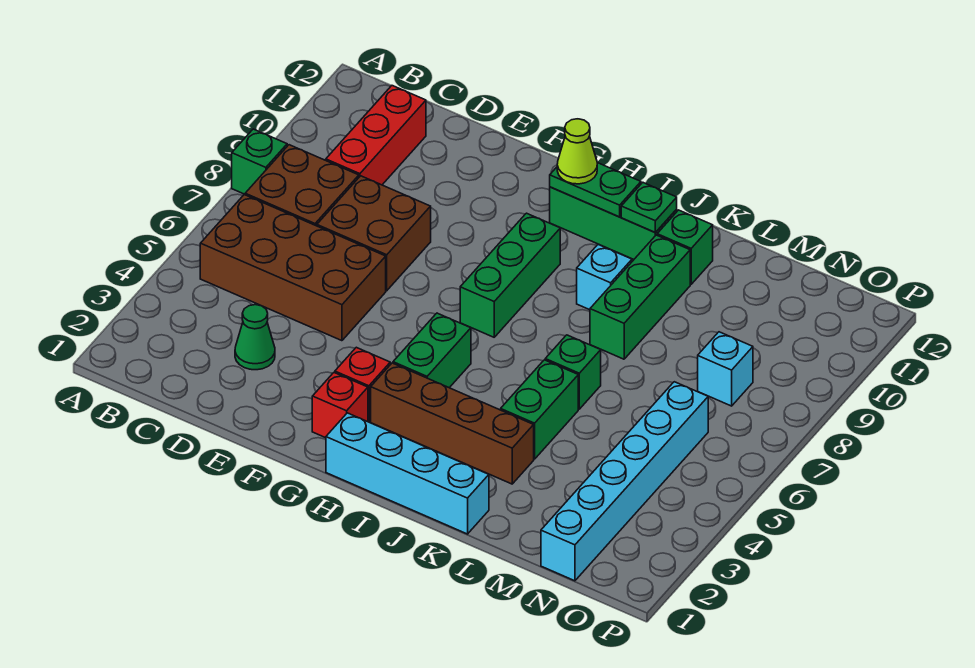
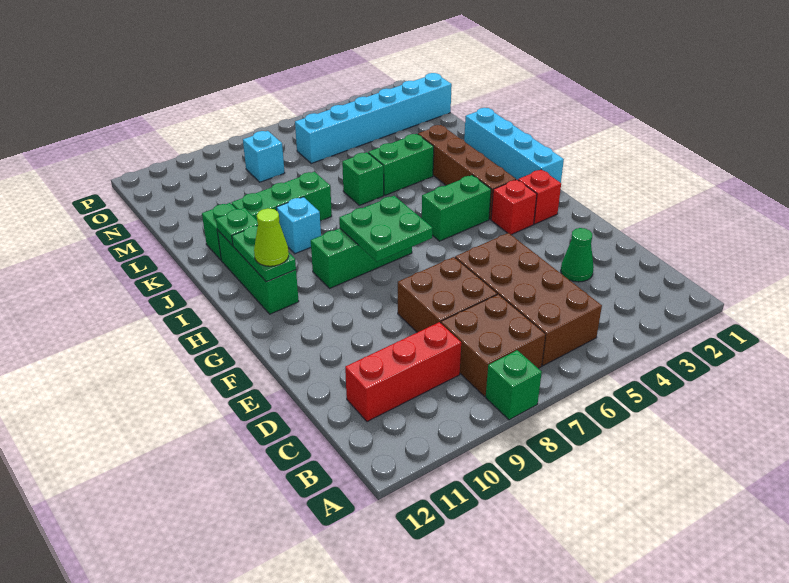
none -> green plate G7:H8 level 2

